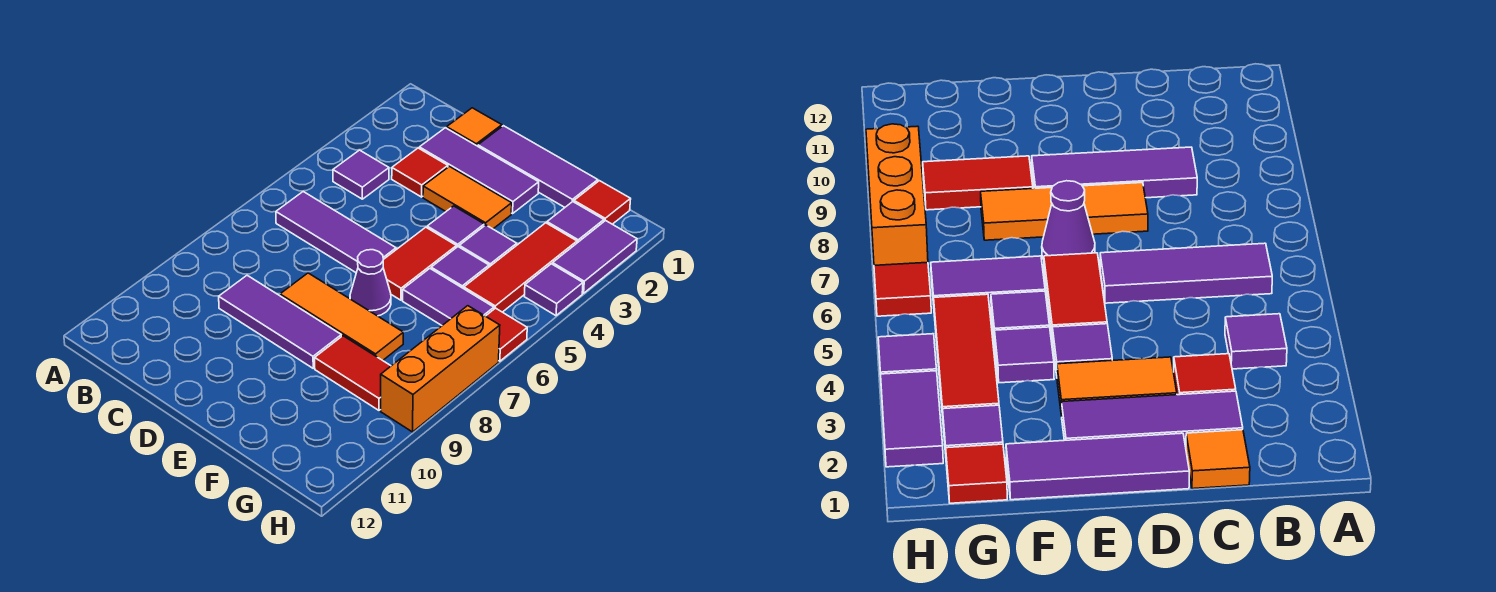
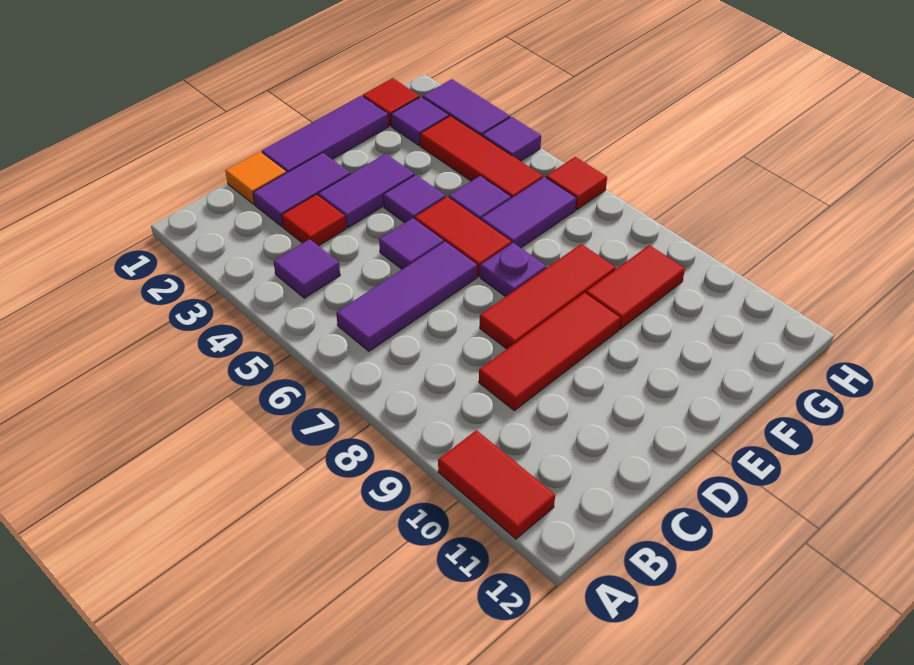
none -> red tile A10:A11 level 1
purple tile C2:E2 level 1 -> purple tile C2:D2 level 1
purple tile C9:E9 level 1 -> red tile C9:E9 level 1
orange tile D3:E3 level 1 -> purple tile D3:E3 level 1
orange tile D8:F8 level 1 -> red tile D8:F8 level 1
purple cone E7 level 1 -> purple plate E7 level 1
purple tile F4 level 1 -> purple tile D5 level 1
orange brick H7:H9 level 1 -> none

